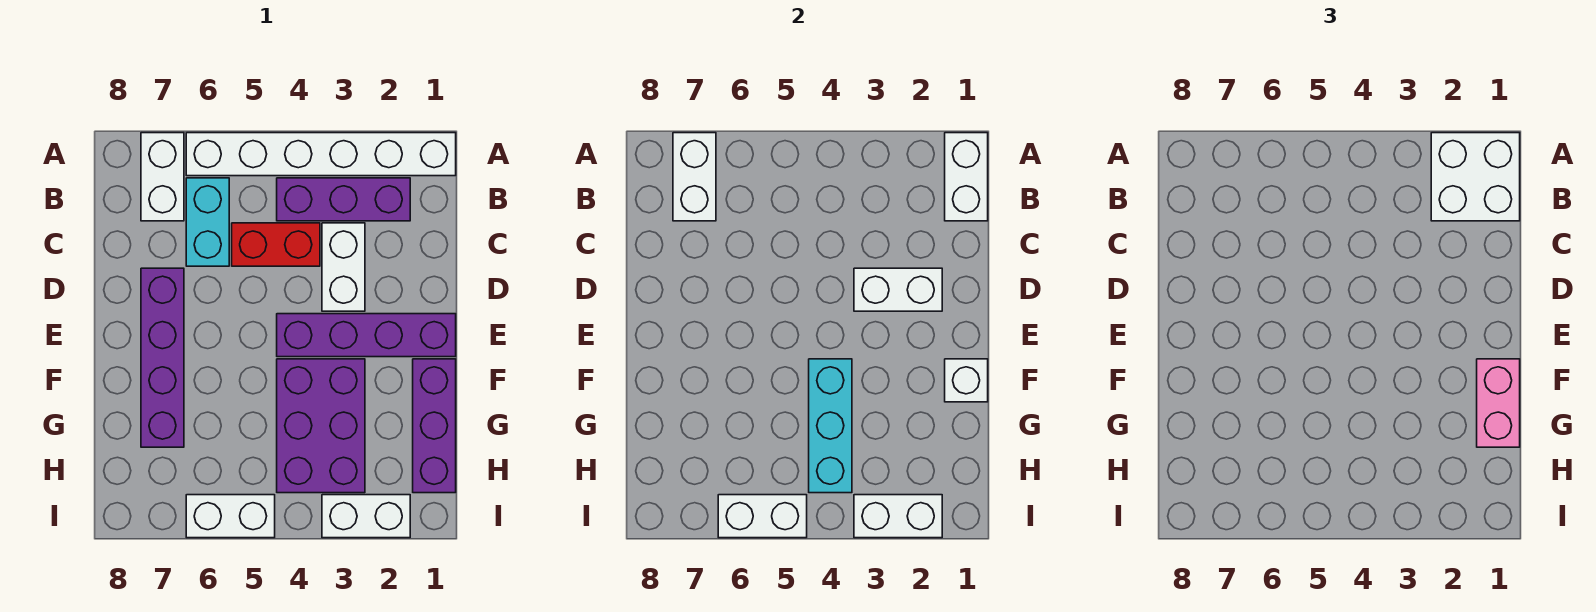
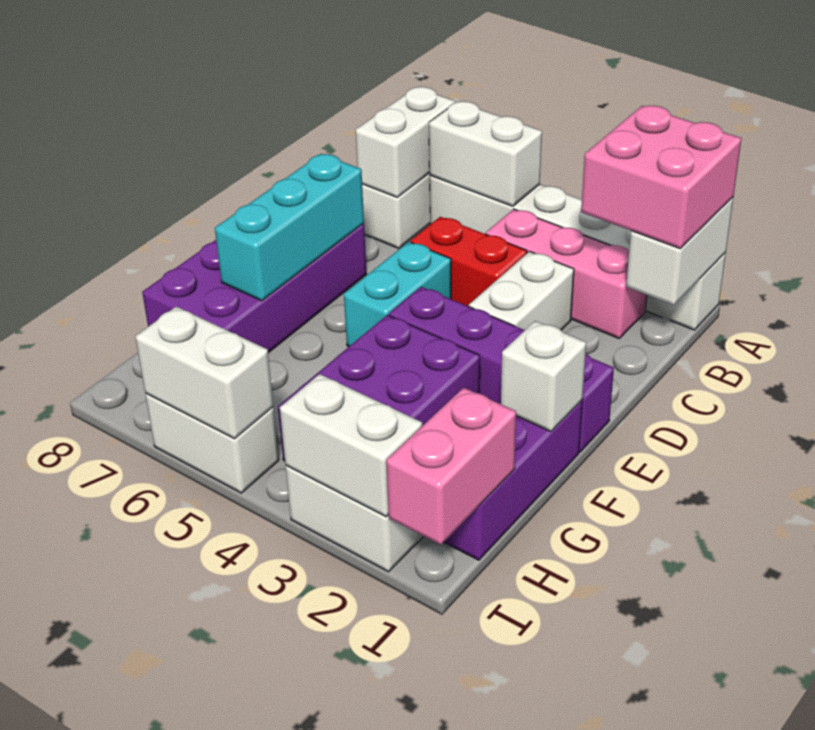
white brick A1:B2 level 3 -> pink brick A1:B2 level 3
purple brick B2:B4 level 1 -> pink brick B2:B4 level 1
cyan brick B6:C6 level 1 -> cyan brick D5:E5 level 1
white brick D2:D3 level 2 -> white brick A5:A6 level 2
purple brick D7:G7 level 1 -> purple brick D7:G8 level 1
pink brick F1:G1 level 3 -> pink brick H1:I1 level 2
cyan brick F4:H4 level 2 -> cyan brick D7:F7 level 2

